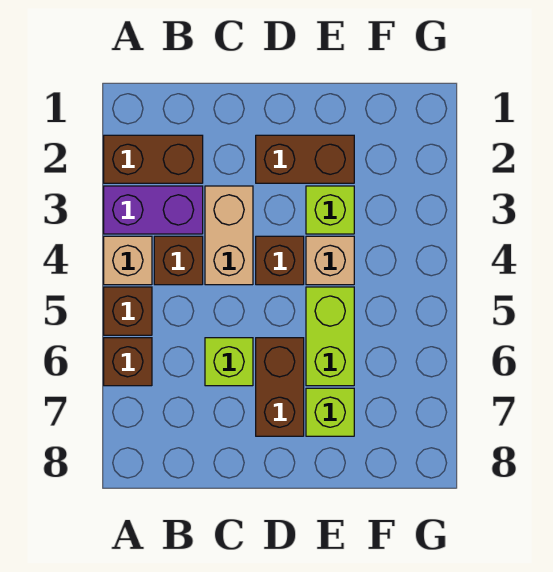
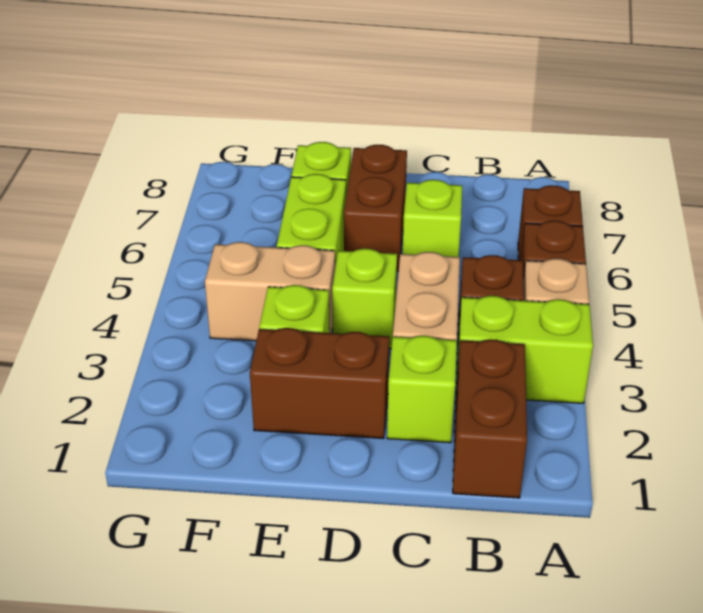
brown brick A2:B2 level 1 -> brown brick B1:B2 level 1
purple brick A3:B3 level 1 -> lime brick A3:B3 level 1
none -> lime brick C2 level 1
brown brick D4 level 1 -> lime brick D4 level 1
tan brick E4 level 1 -> tan brick E4:F4 level 1

